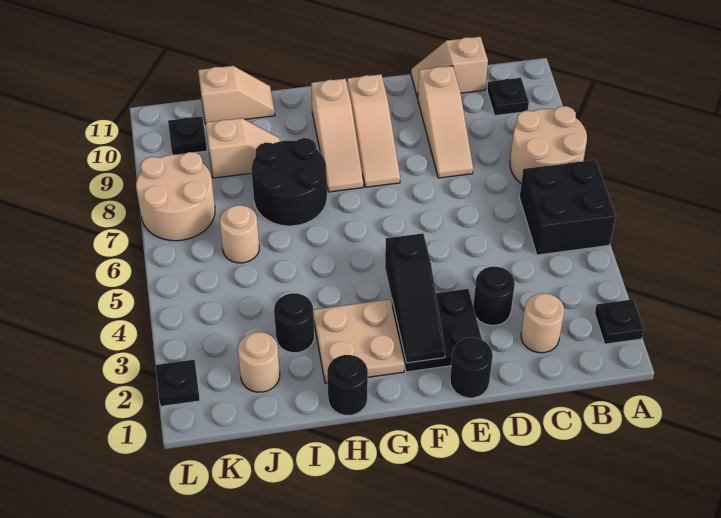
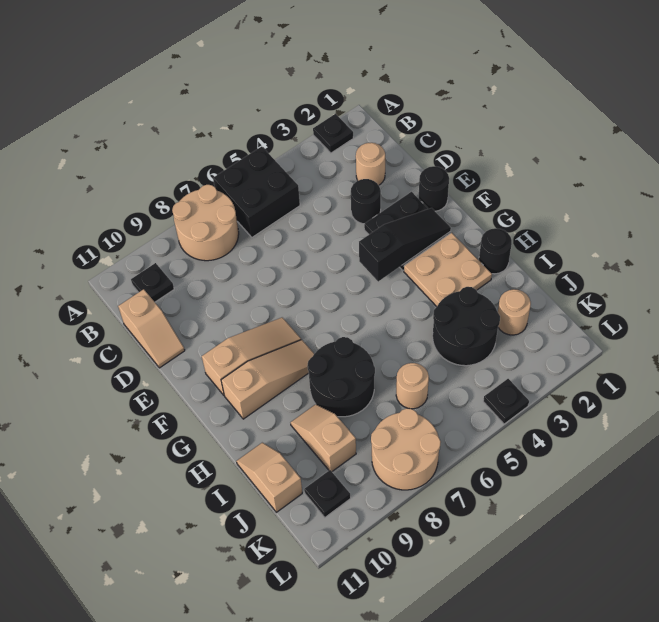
tan slope D8:D10 level 1 top 10 -> none
black round brick I3 level 1 -> black round brick I3:J4 level 1
black plate L2 level 1 -> black plate L4 level 1

